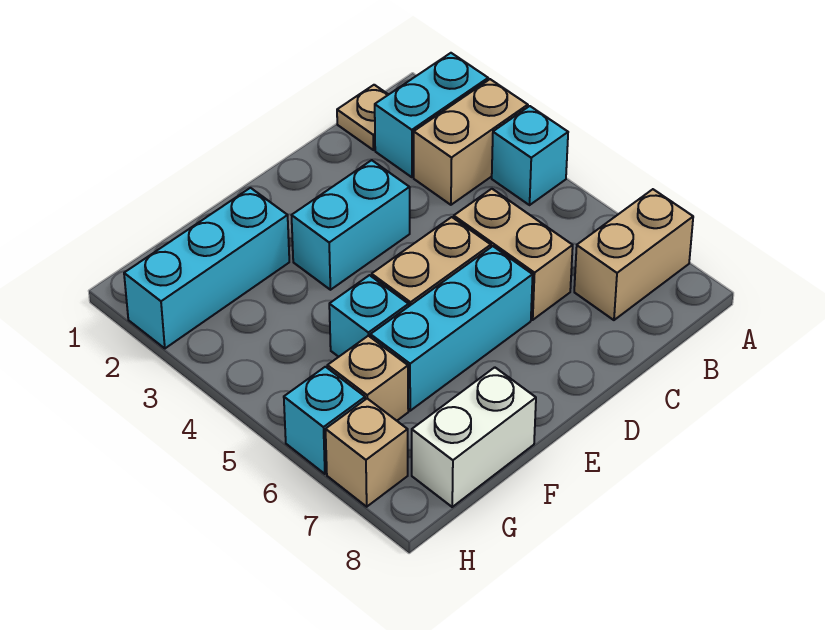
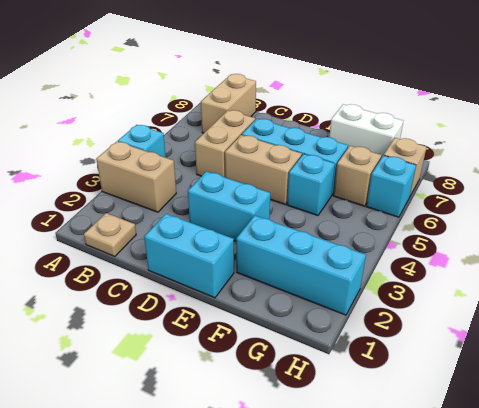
cyan brick A2:B2 level 1 -> cyan brick D1:E1 level 1
tan brick A7:B7 level 1 -> tan brick B7:B8 level 1

